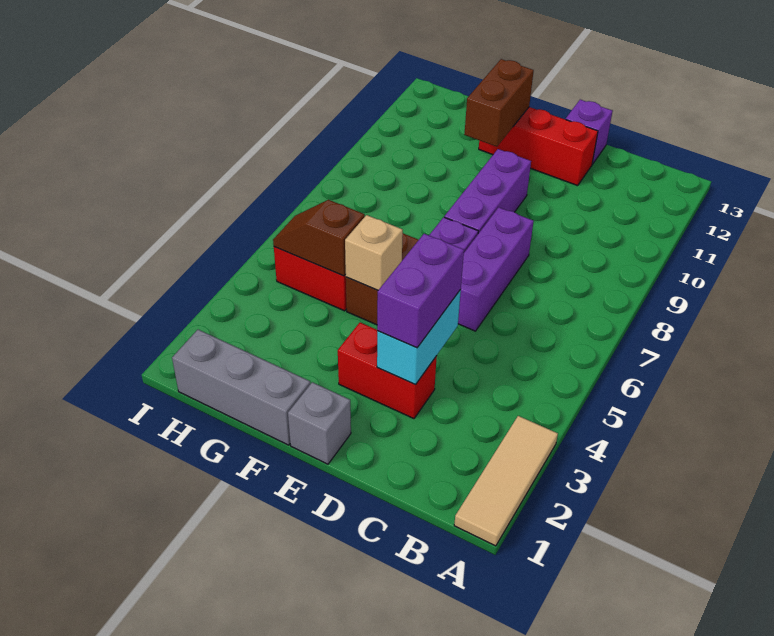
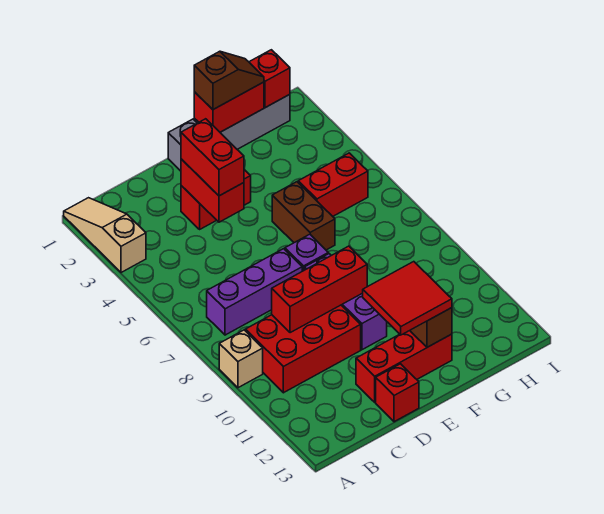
tan tile A1:A3 level 1 -> tan slope A1:A3 level 1 top 3
none -> red brick B9:D10 level 1
none -> red brick C9:E9 level 2
cyan brick D3:D4 level 2 -> red brick D3:D4 level 2
purple brick D3:D4 level 3 -> red brick D3:D4 level 3
purple brick D6:D8 level 1 -> purple brick B7:D7 level 1
purple brick D13 level 1 -> red brick D13 level 1
none -> red tile E11:F12 level 3
none -> red brick F1:G1 level 2
tan brick F5 level 2 -> tan brick A9 level 1
brown slope G5:H5 level 2 top G -> brown slope F1:G1 level 3 top F
none -> red brick H1 level 2

